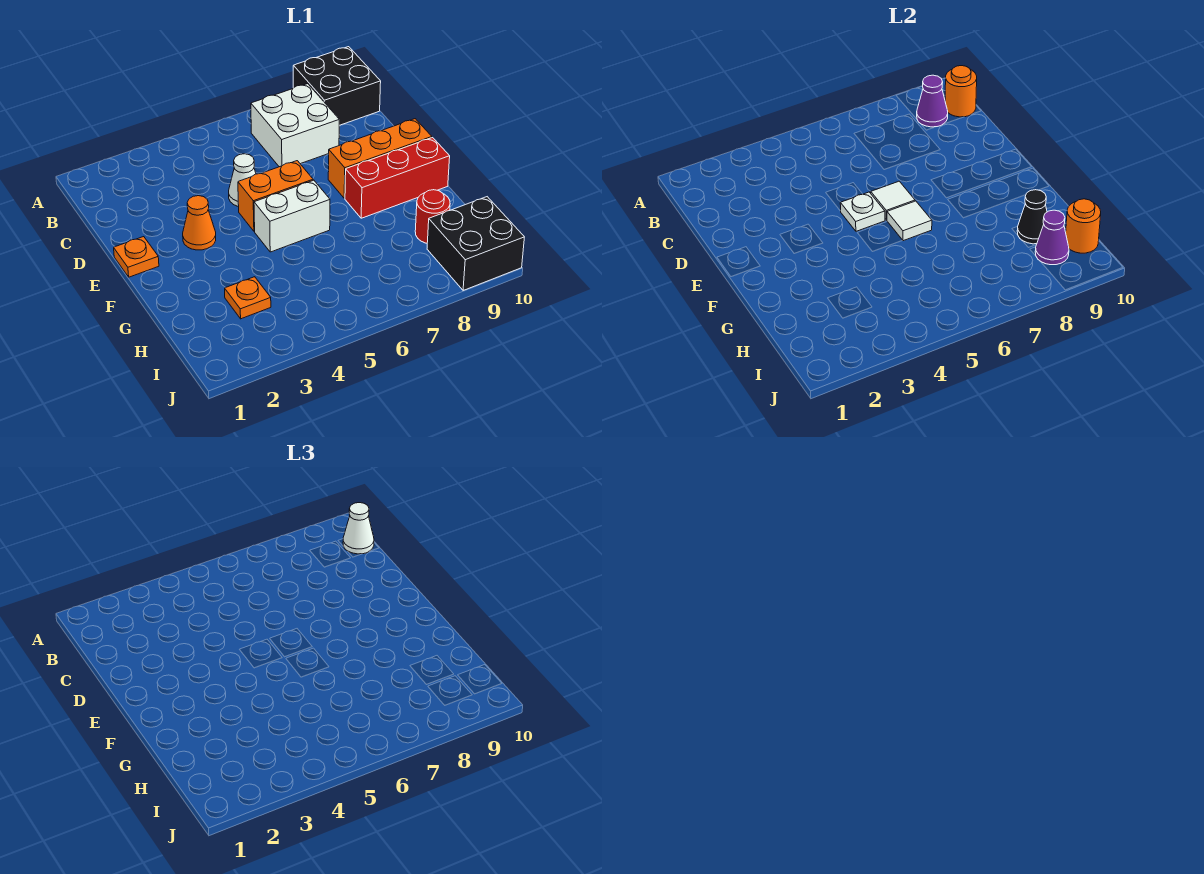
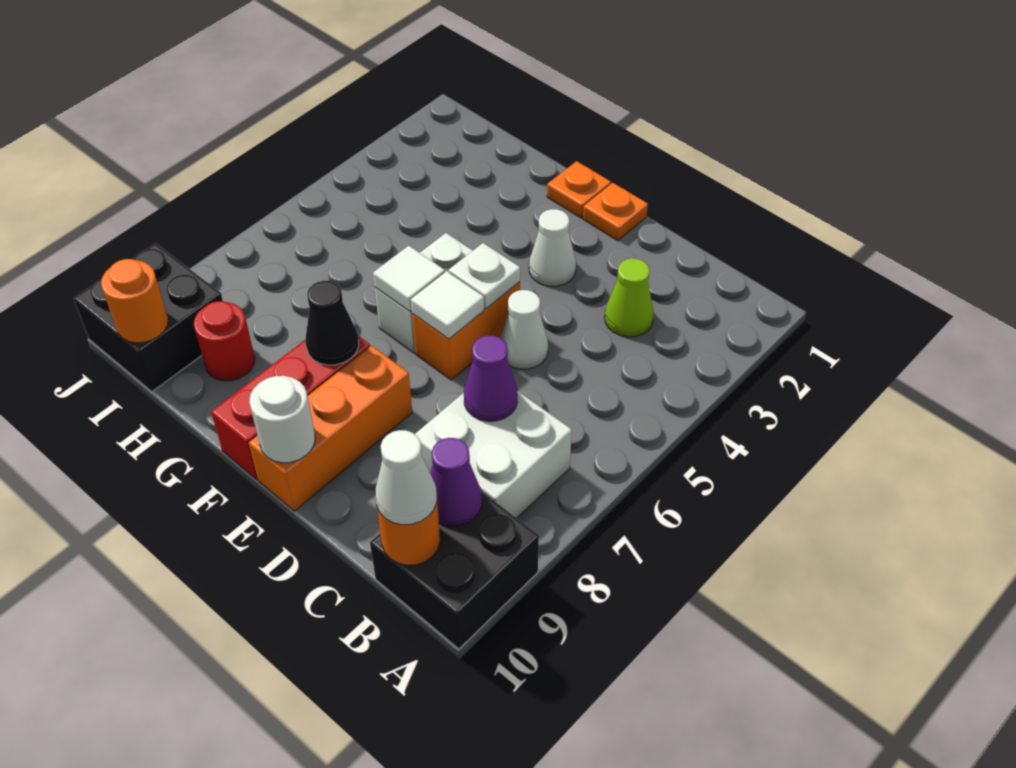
none -> lime cone C3 level 1
orange cone E3 level 1 -> white cone E3 level 1
none -> white round brick E10 level 2
orange plate H3 level 1 -> orange plate F1 level 1
black cone H9 level 2 -> black cone F8 level 2
purple cone I9 level 2 -> purple cone C7 level 2

